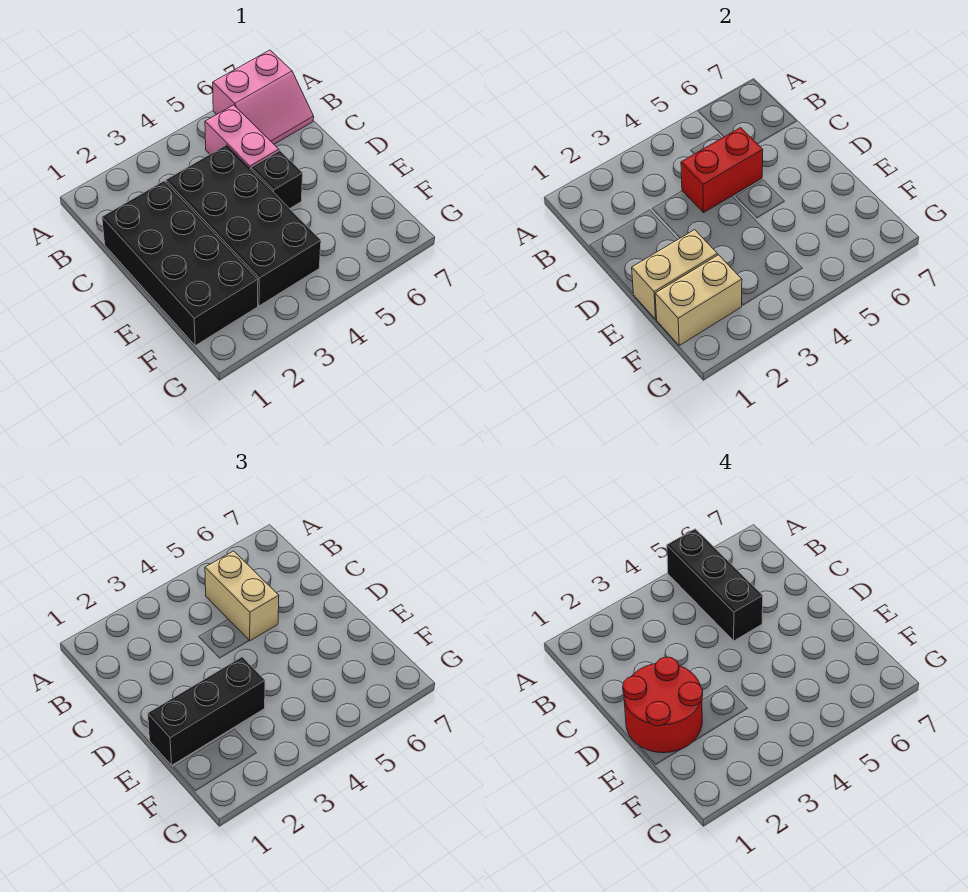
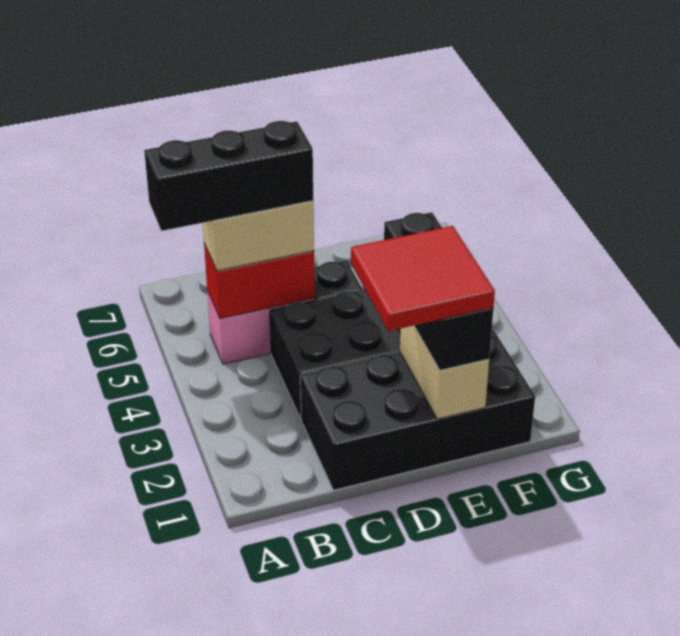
pink slope A6:B7 level 1 top A -> none
red brick C4:C5 level 2 -> red brick B5:C5 level 2
red round brick D1:E2 level 4 -> red tile D1:E2 level 4
tan brick F1:F2 level 2 -> none

